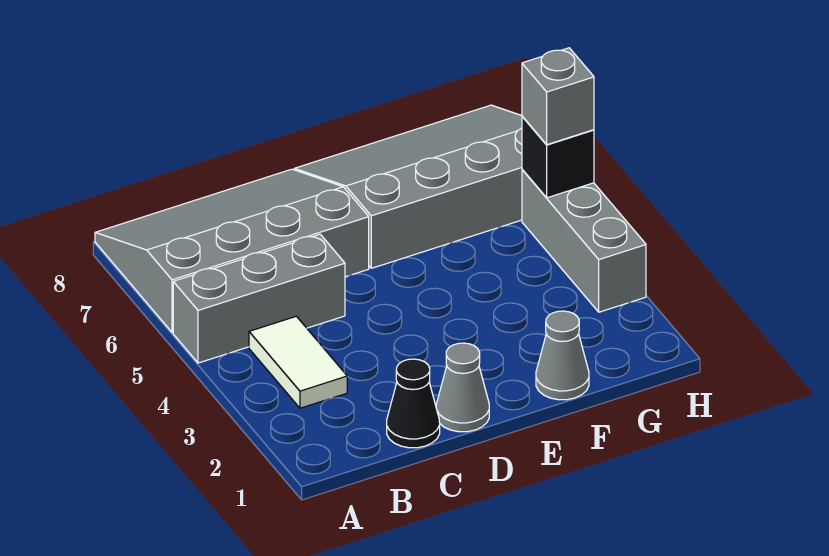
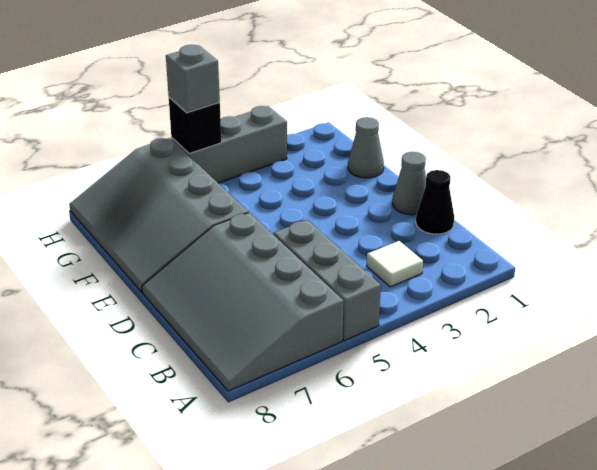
white tile B3:B4 level 1 -> white tile B3 level 1

